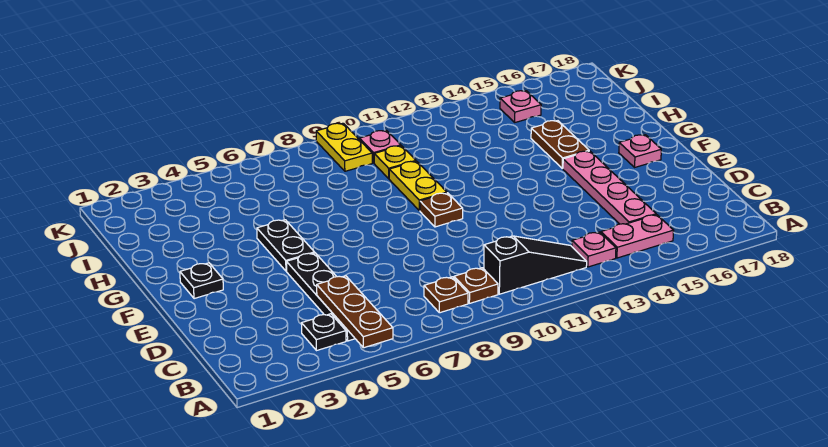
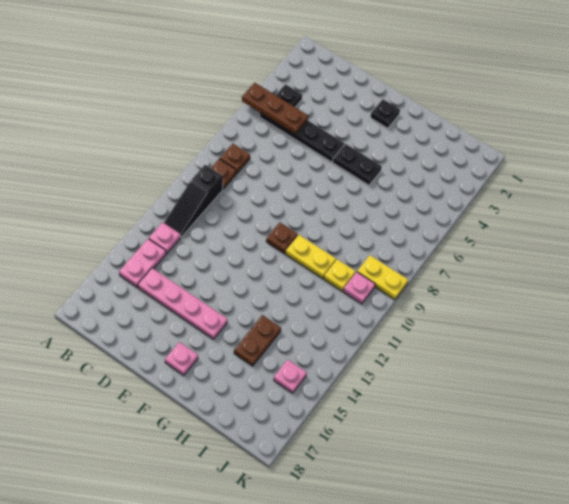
brown plate G15:H15 level 1 -> brown plate H14:H15 level 1

